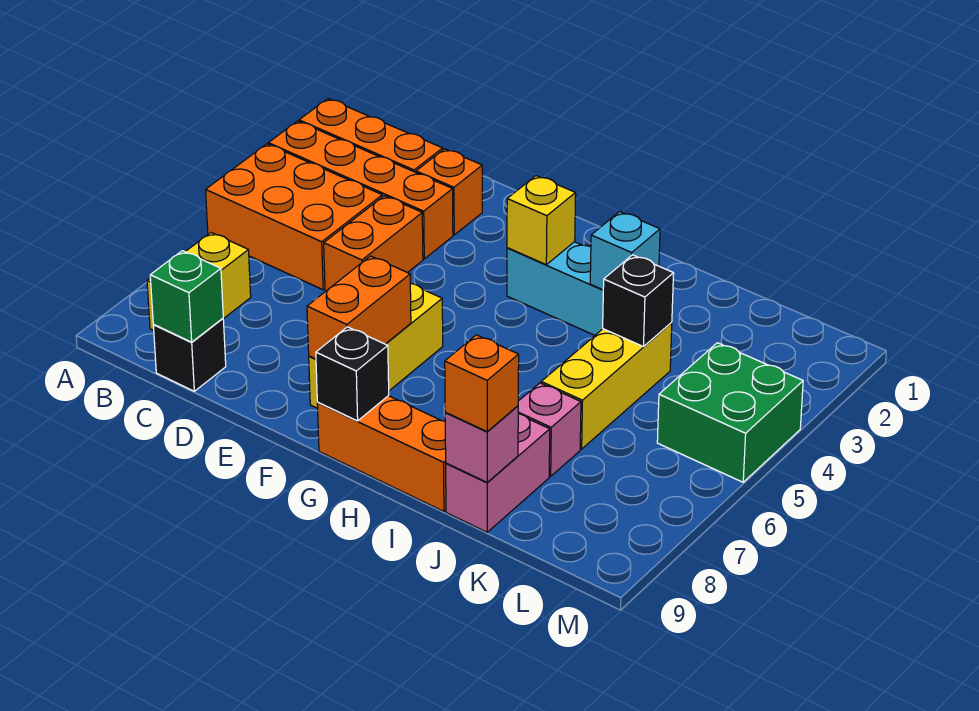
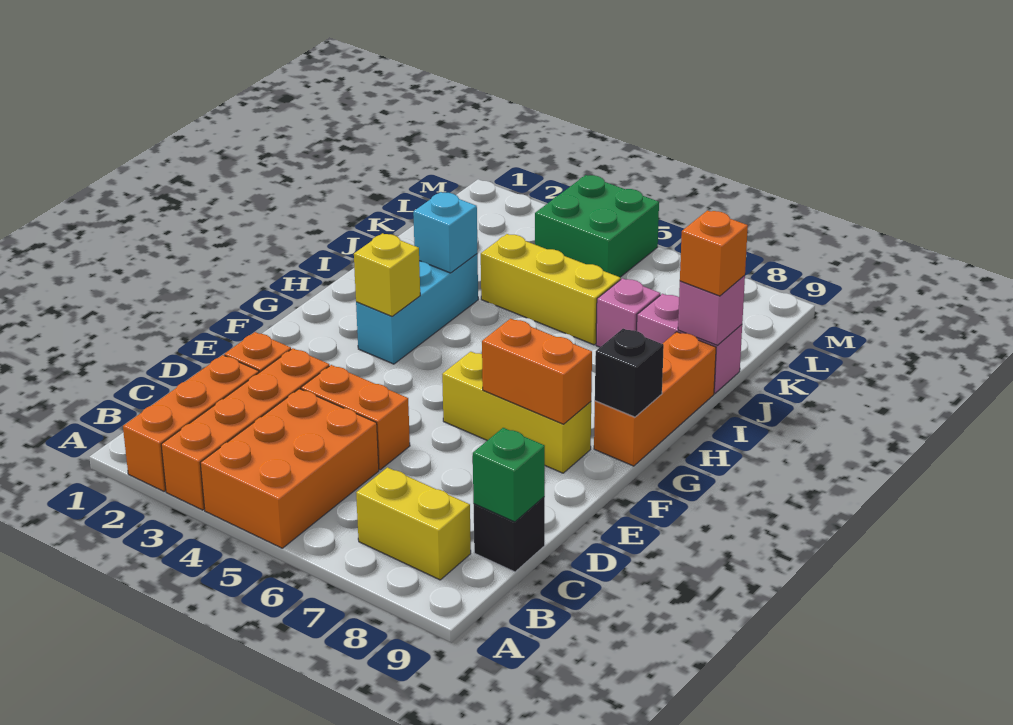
black brick J4 level 2 -> none

